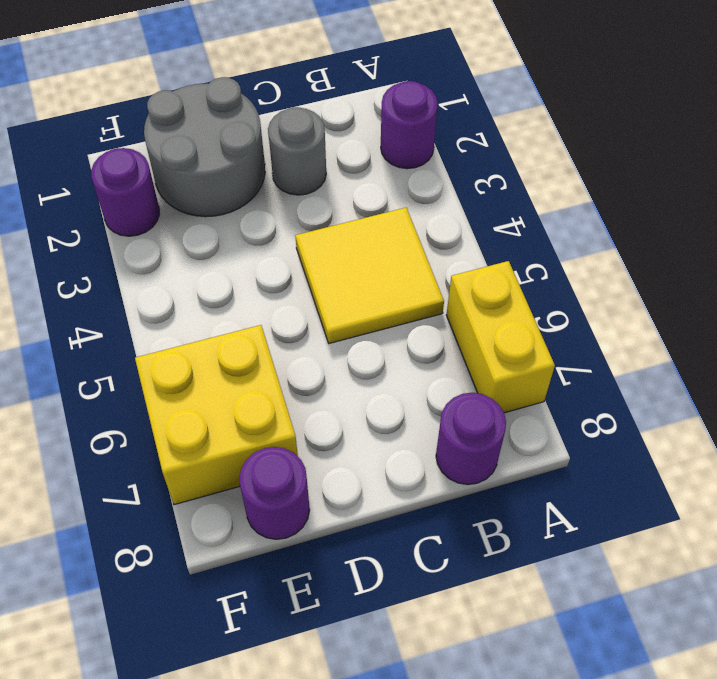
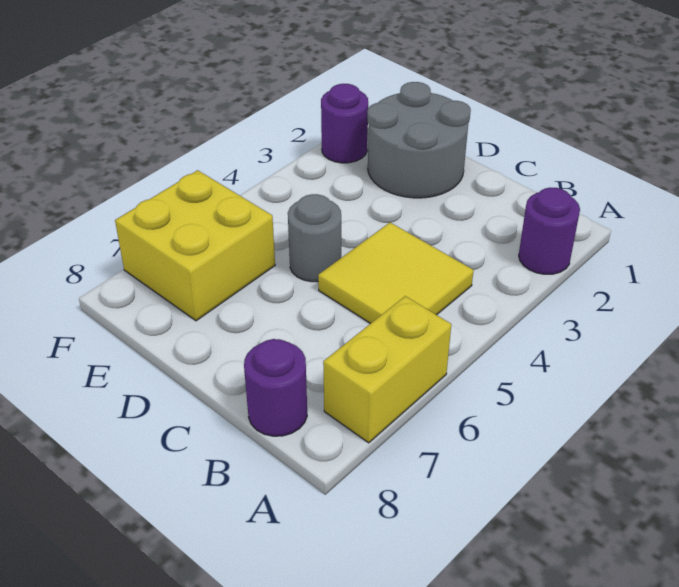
grey round brick C2 level 1 -> grey round brick D5 level 1
purple round brick E8 level 1 -> none

